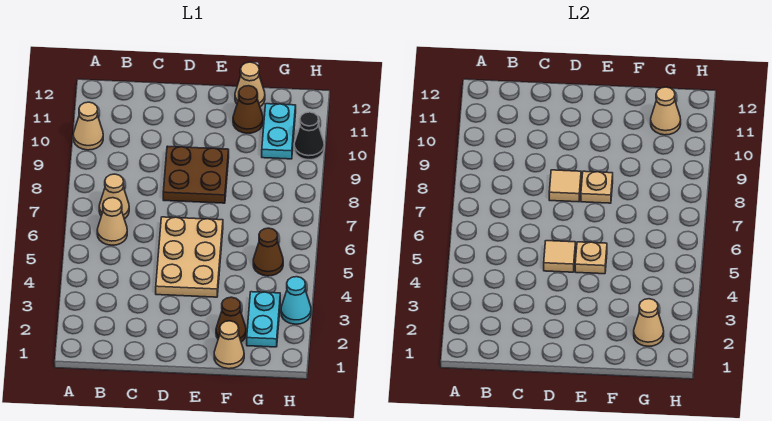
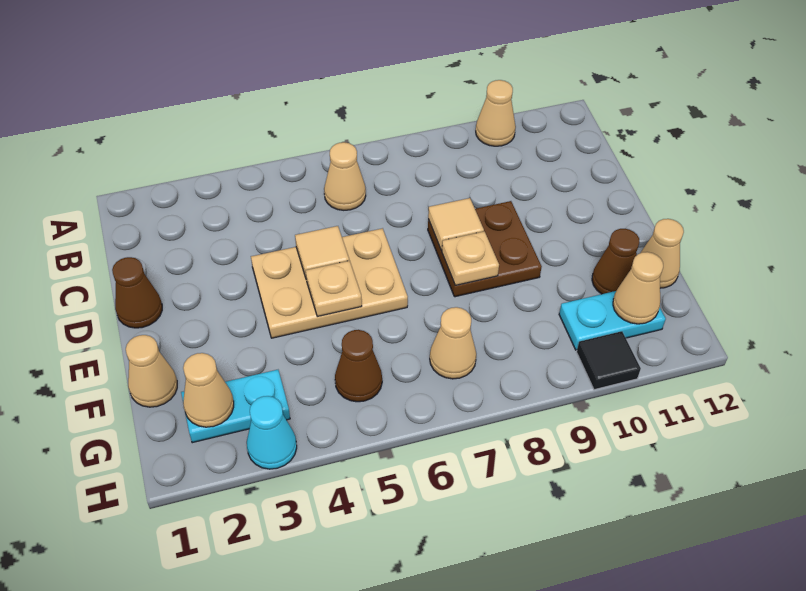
tan cone B7 level 1 -> tan cone G7 level 1
brown cone F2 level 1 -> brown cone D1 level 1
black cone H10 level 1 -> black tile H10 level 1

